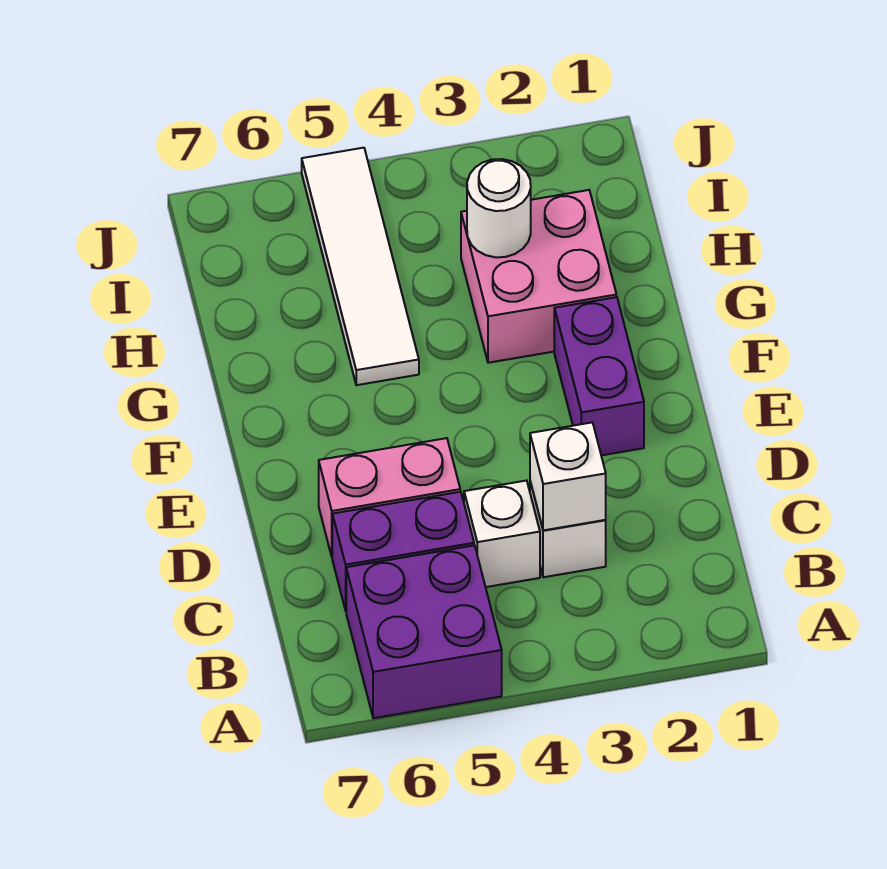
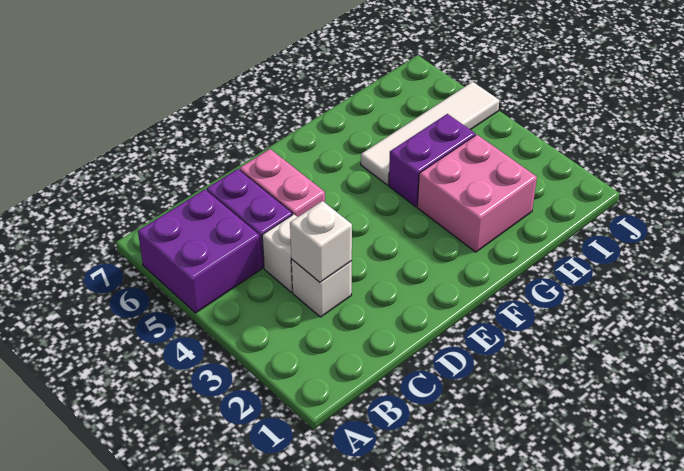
purple brick E2:F2 level 1 -> purple brick G4:H4 level 1
white round brick H3 level 2 -> none

